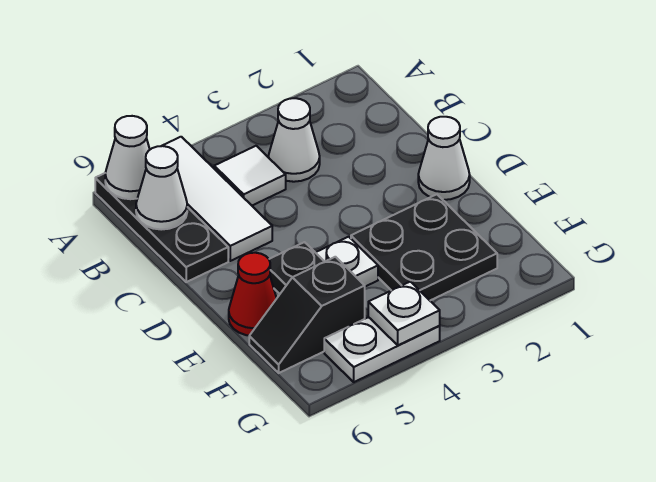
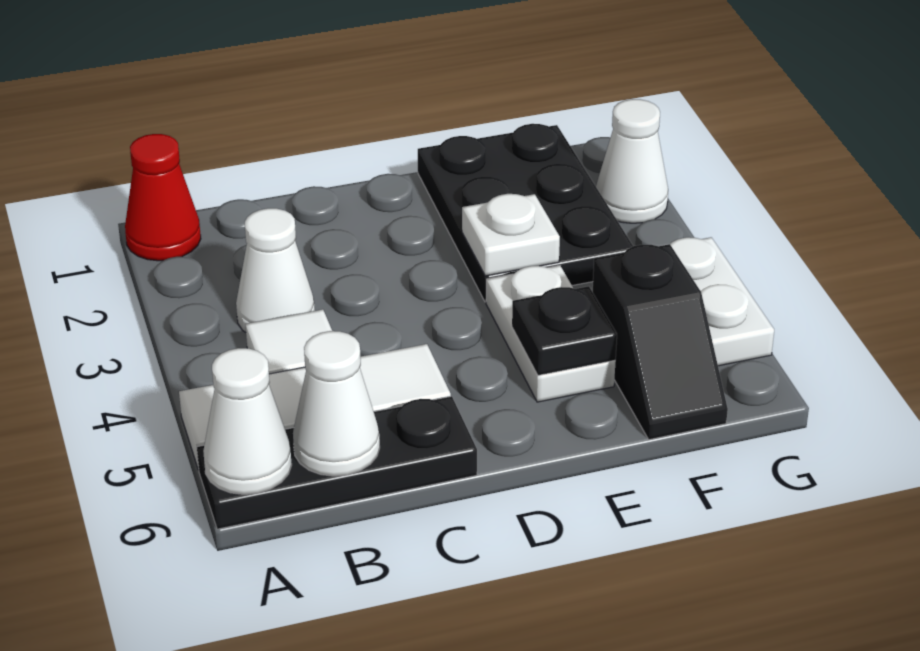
white cone D1 level 1 -> white cone G2 level 1
black plate E2:F3 level 1 -> black plate E1:F3 level 1
red cone E6 level 1 -> red cone A1 level 1
white plate G4 level 2 -> white plate E3 level 2

